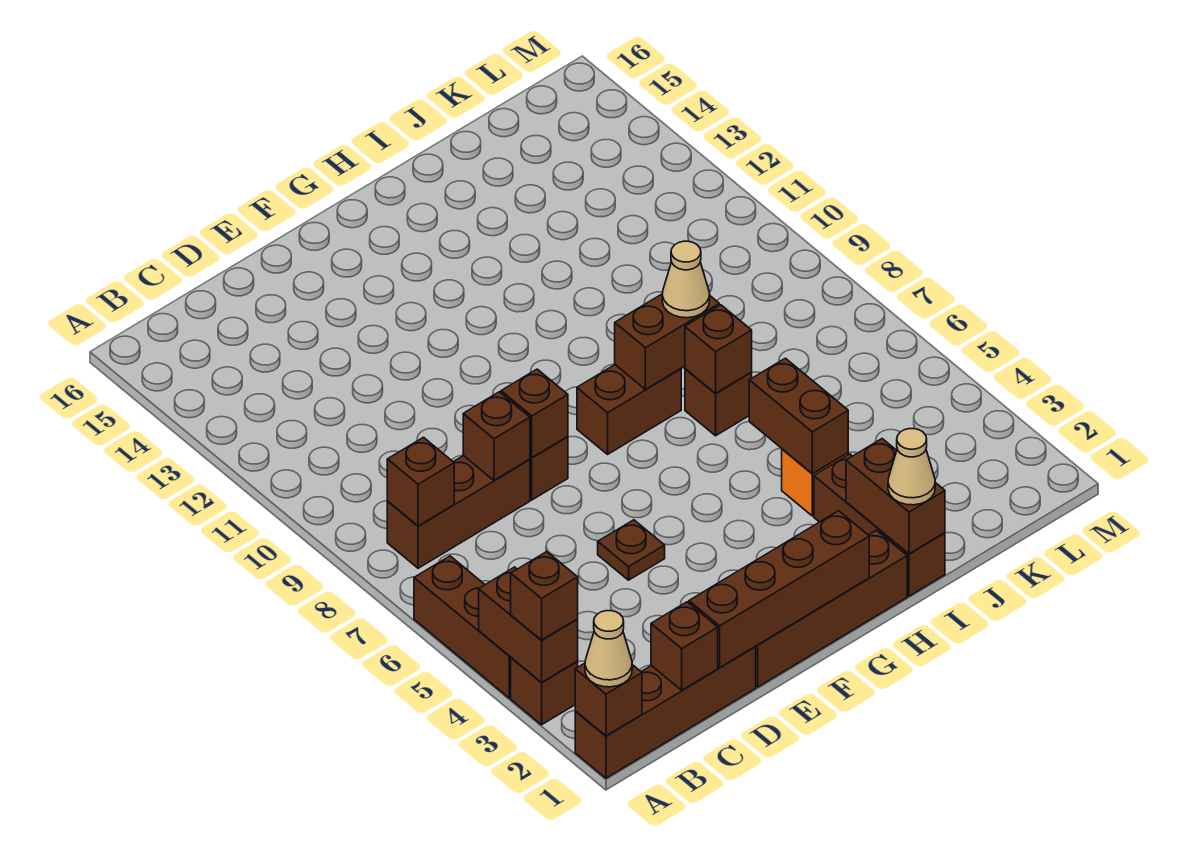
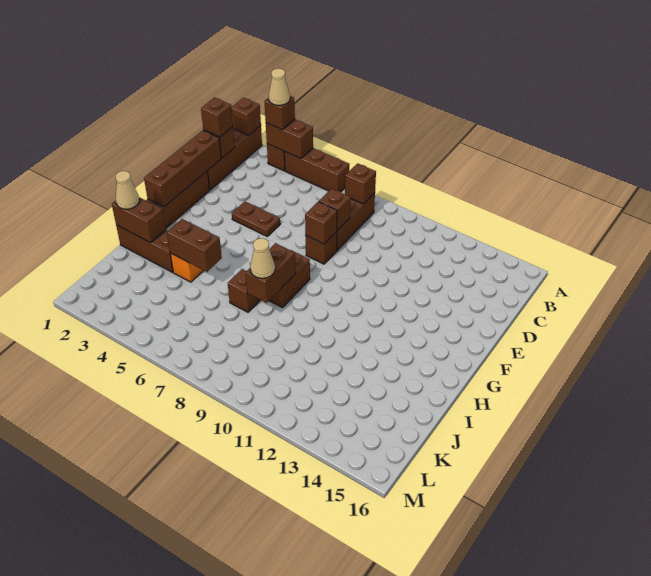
tan cone A1 level 3 -> tan cone A3 level 4
brown plate E5 level 1 -> brown plate E4:E5 level 1
brown brick I7 level 2 -> brown brick C1 level 3

